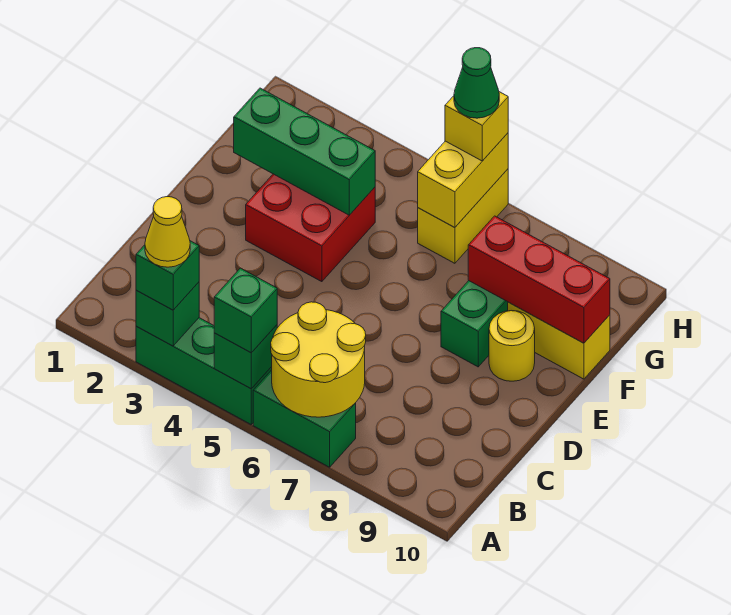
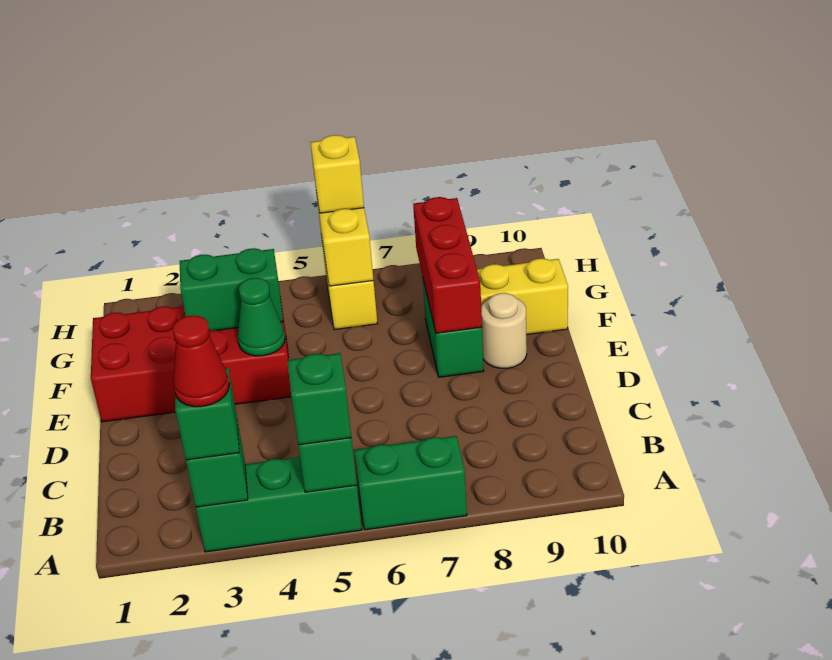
yellow cone A3 level 4 -> red cone A3 level 4
yellow round brick A6:B7 level 2 -> none
red brick E3:F4 level 1 -> red brick E1:F4 level 1
yellow round brick E9 level 1 -> tan round brick E9 level 1
green brick F2:F4 level 2 -> green brick F3:F4 level 2
red brick F8:F10 level 2 -> red brick E8:G8 level 2
green cone H6 level 4 -> green cone E4 level 2

